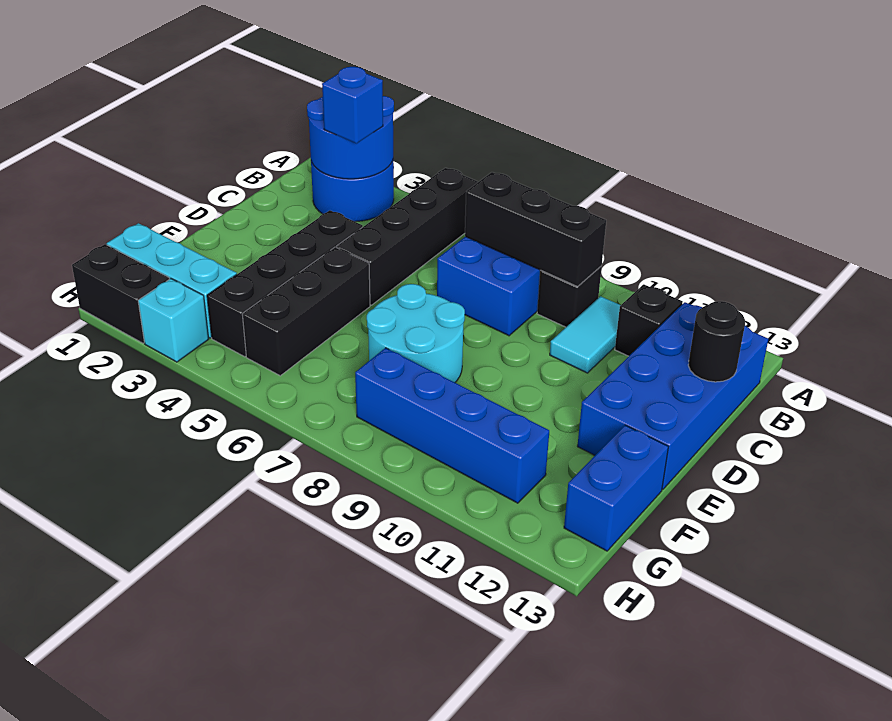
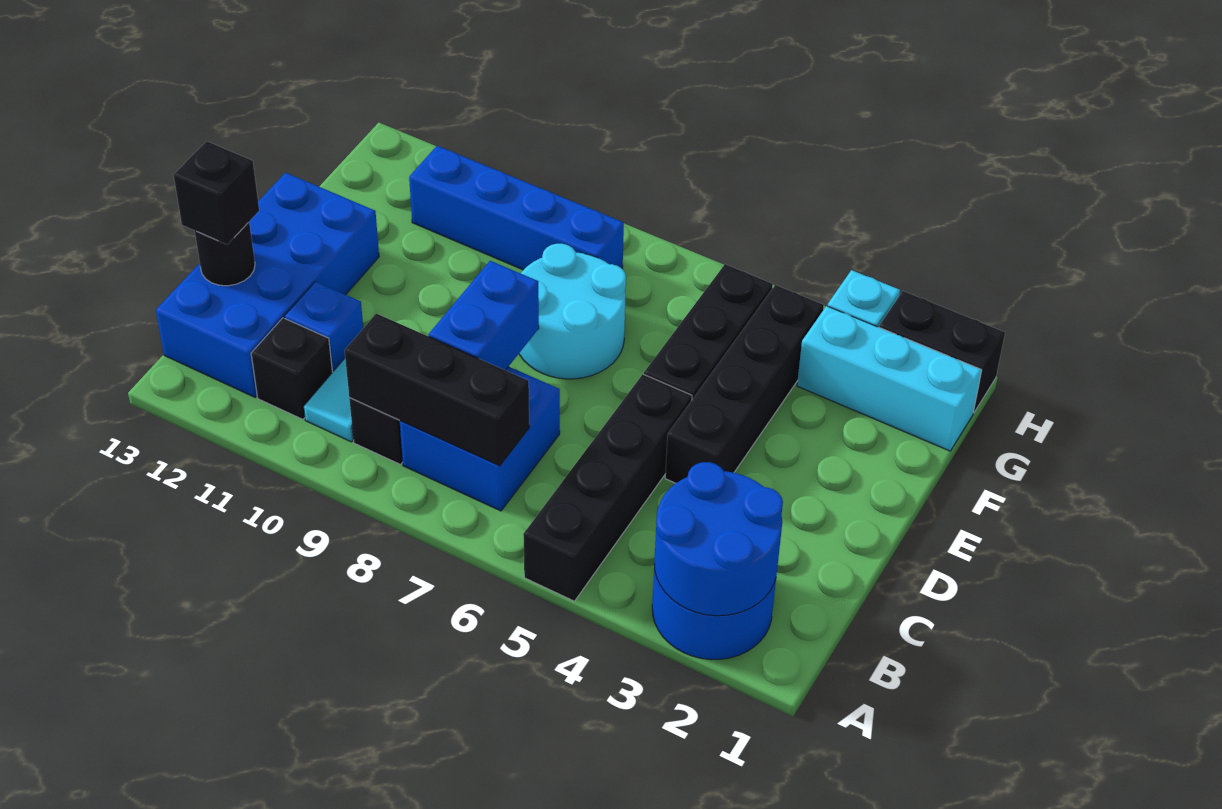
blue brick B3 level 3 -> blue brick C11 level 1
none -> black brick C13 level 3
blue brick F13:G13 level 1 -> blue brick C8:D8 level 2

